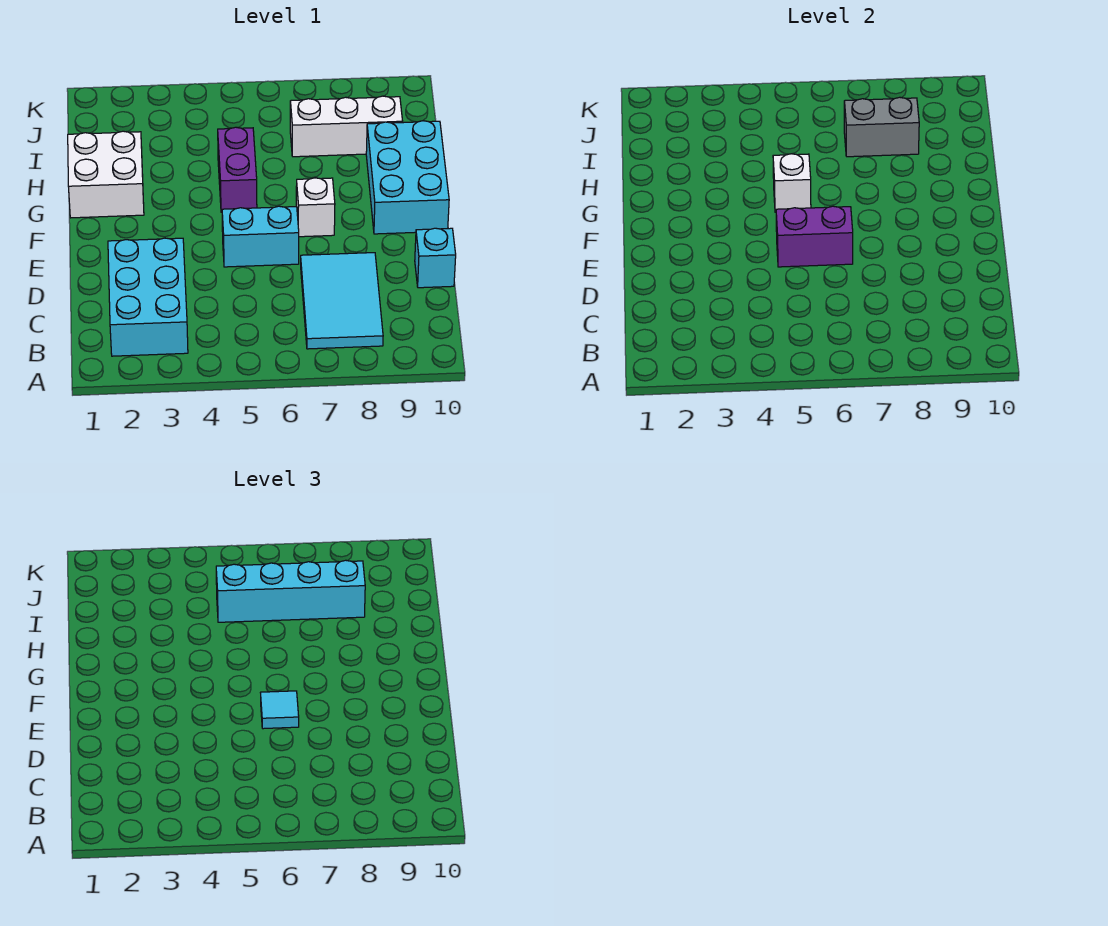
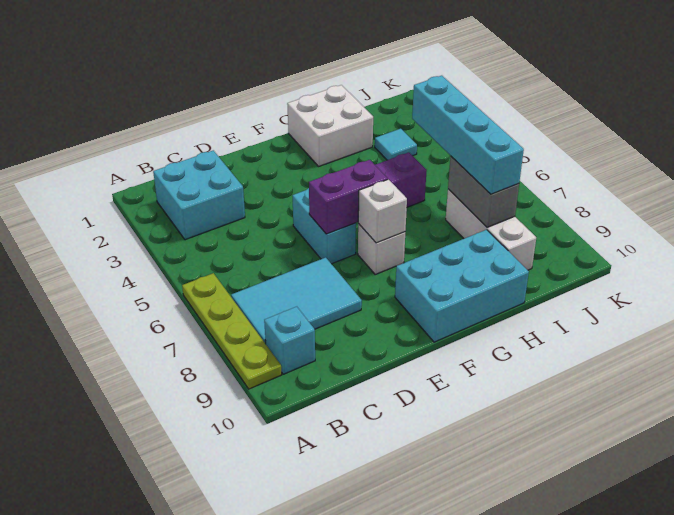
none -> lime plate A6:A9 level 1
cyan brick B2:D3 level 1 -> cyan brick B2:C3 level 1
cyan brick D10 level 1 -> cyan brick B9 level 1
purple brick E5:E6 level 2 -> purple brick E6:F6 level 2
cyan tile E6 level 3 -> cyan tile I3 level 1
white brick G5 level 2 -> white brick F7 level 2

